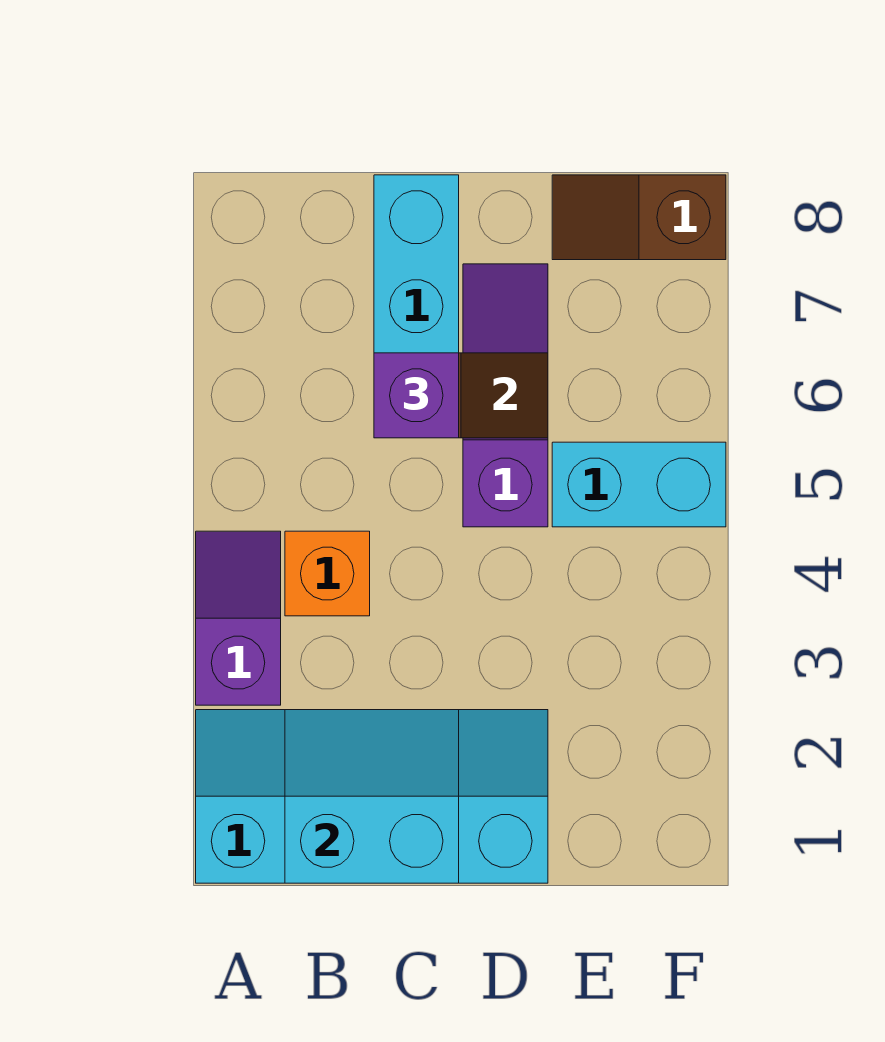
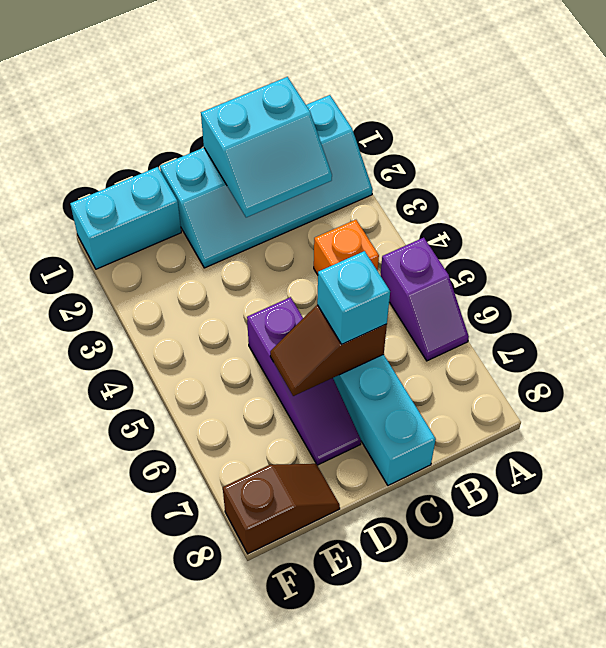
purple slope A3:A4 level 1 top 3 -> purple slope A5:A6 level 1 top 5
purple brick C6 level 3 -> cyan brick C6 level 3
cyan brick E5:F5 level 1 -> cyan brick E1:F1 level 1

